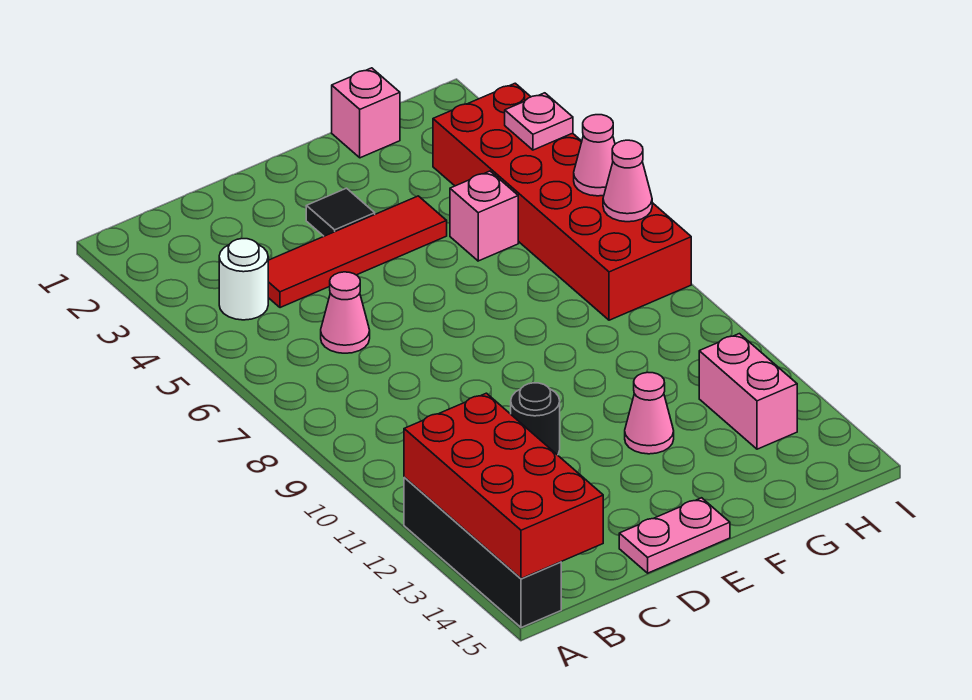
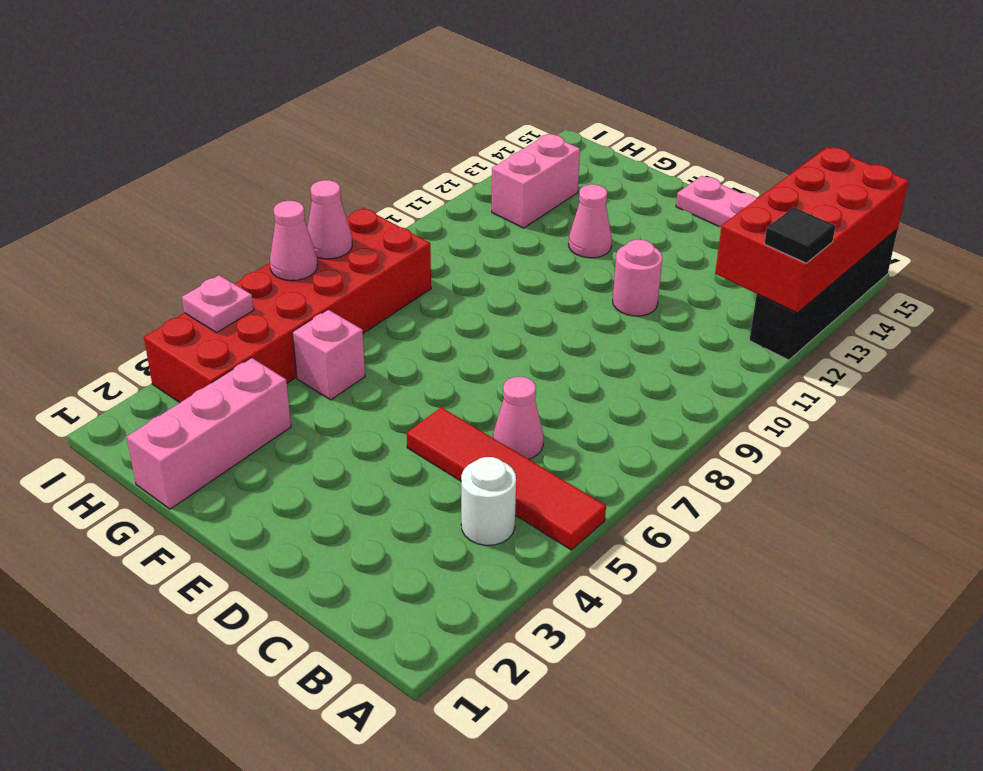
red tile C4:F4 level 1 -> red tile A5:D5 level 1
black round brick D11 level 1 -> pink round brick D11 level 1
black tile E3 level 1 -> black tile A12 level 3
pink brick G1 level 1 -> pink brick G1:G3 level 1

